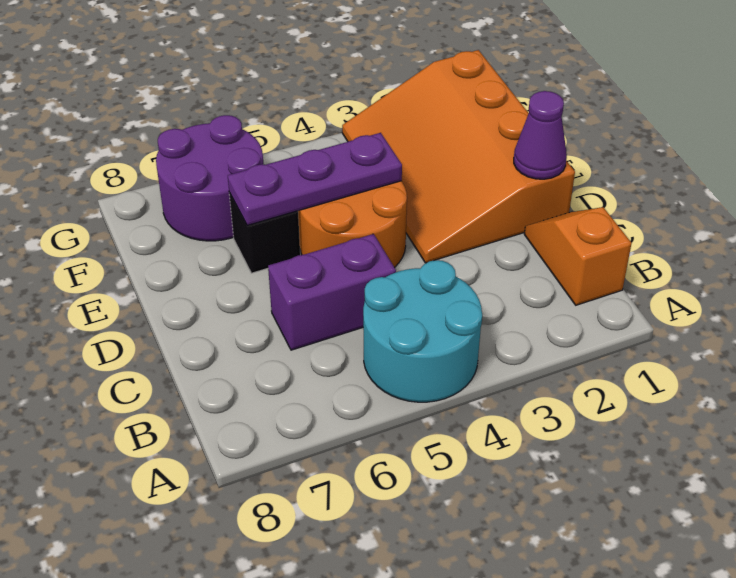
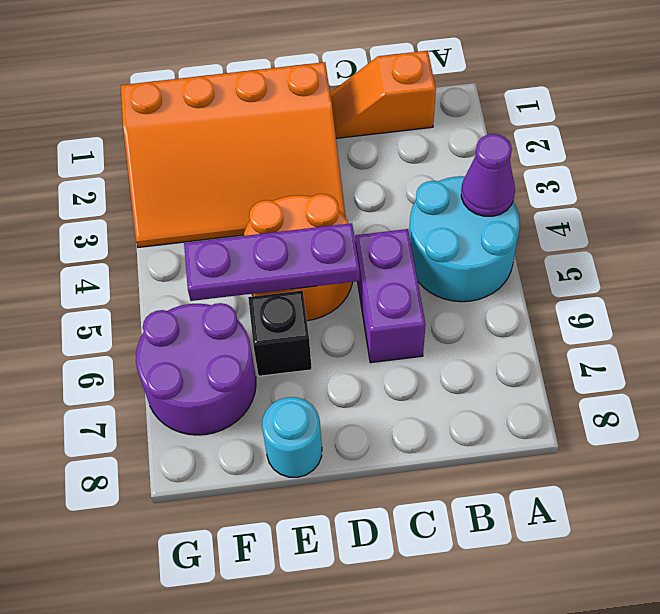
purple cone D1 level 2 -> purple cone A4 level 2
purple plate E4:E6 level 2 -> purple plate D5:F5 level 2
none -> cyan round brick E8 level 1

